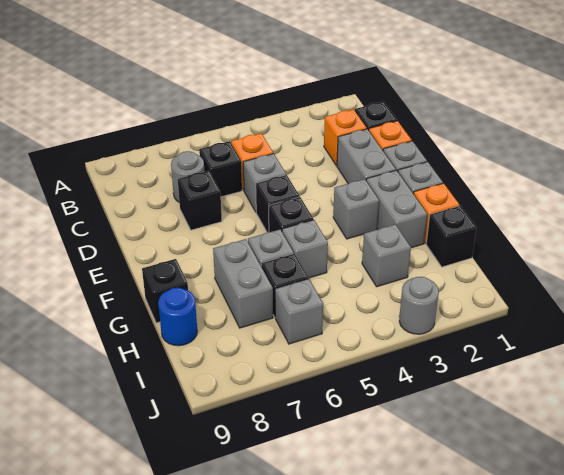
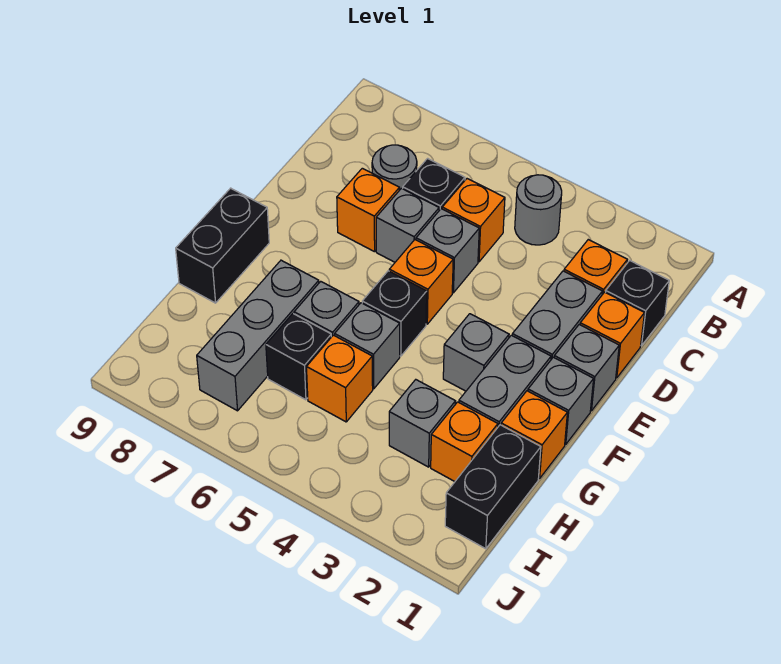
black brick D7 level 1 -> orange brick D7 level 1
black brick E5 level 1 -> orange brick E5 level 1
grey brick G7:H7 level 1 -> grey brick G7:I7 level 1
black brick G9 level 1 -> black brick F9:G9 level 1
black brick H1 level 1 -> black brick H1:I1 level 1
none -> orange brick H2 level 1
none -> orange brick H5 level 1
blue round brick H9 level 1 -> none
grey brick I6 level 1 -> grey brick D6 level 1
grey round brick J3 level 1 -> grey round brick B4 level 1

